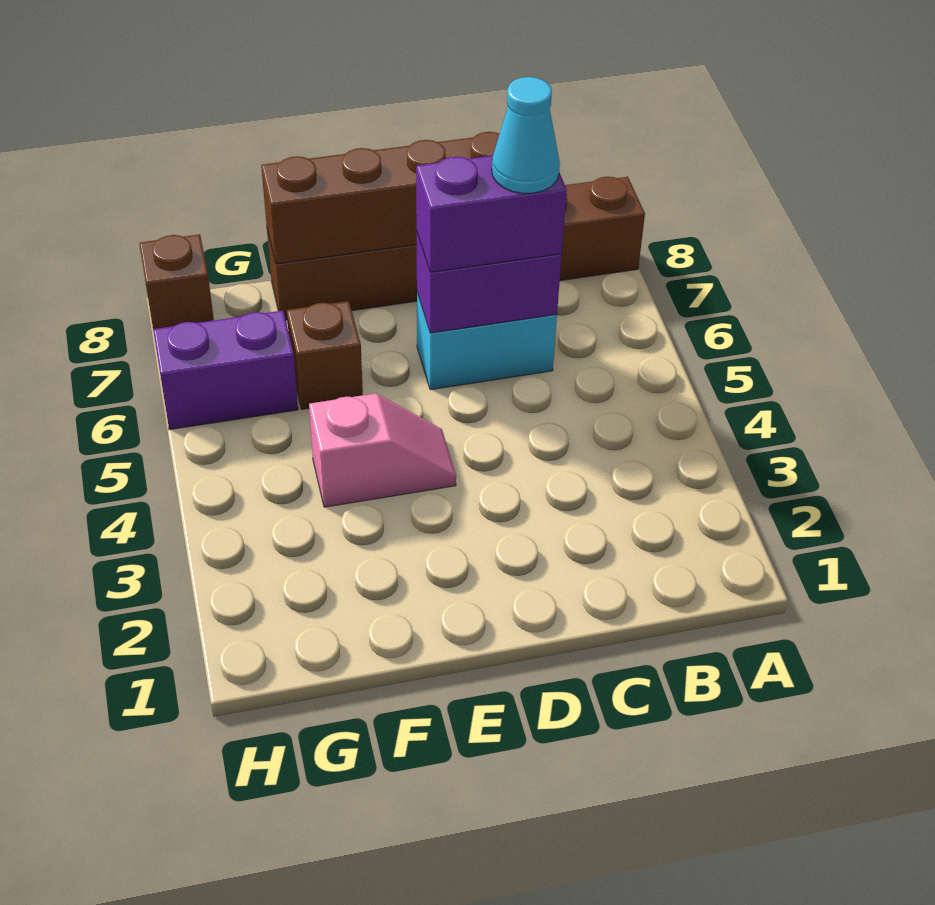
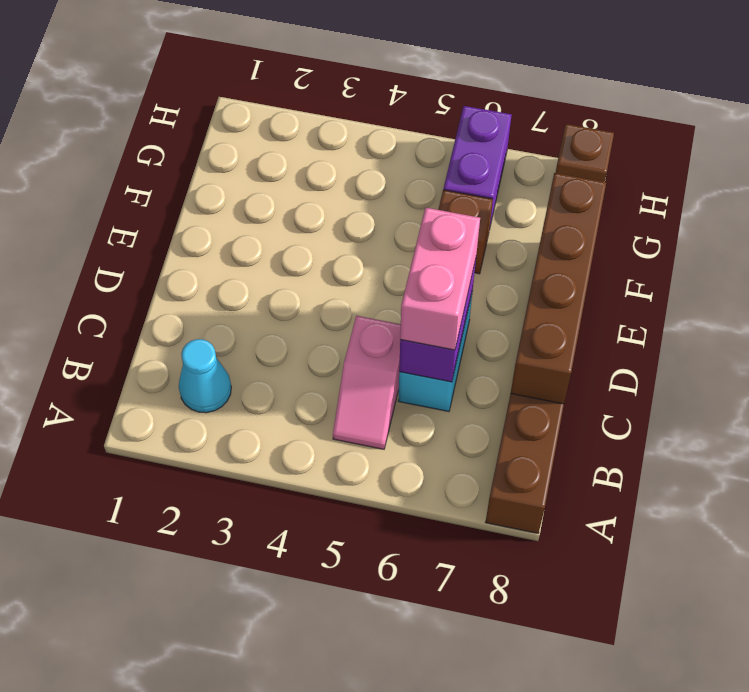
purple brick C6:D6 level 3 -> pink brick C6:D6 level 3
cyan cone C6 level 4 -> cyan cone B2 level 1
pink slope E4:F4 level 1 top F -> pink slope B5:C5 level 1 top C

